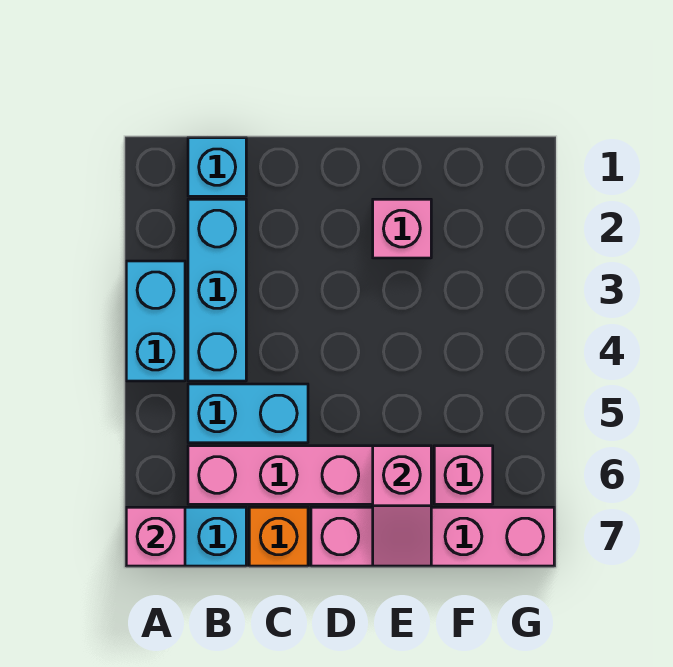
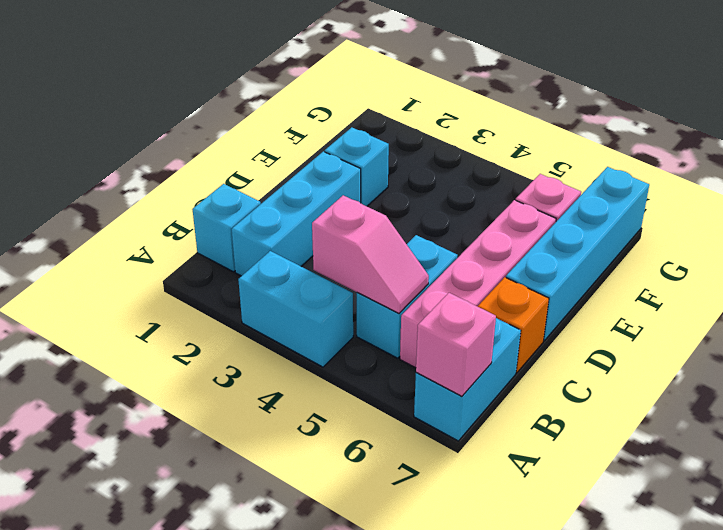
cyan brick B2:B4 level 1 -> cyan brick B2:D2 level 1
pink brick D7:G7 level 1 -> cyan brick D7:G7 level 1
pink brick E2 level 1 -> cyan brick E2 level 1
pink slope E6:E7 level 2 top 6 -> pink slope B4:B5 level 2 top 4

